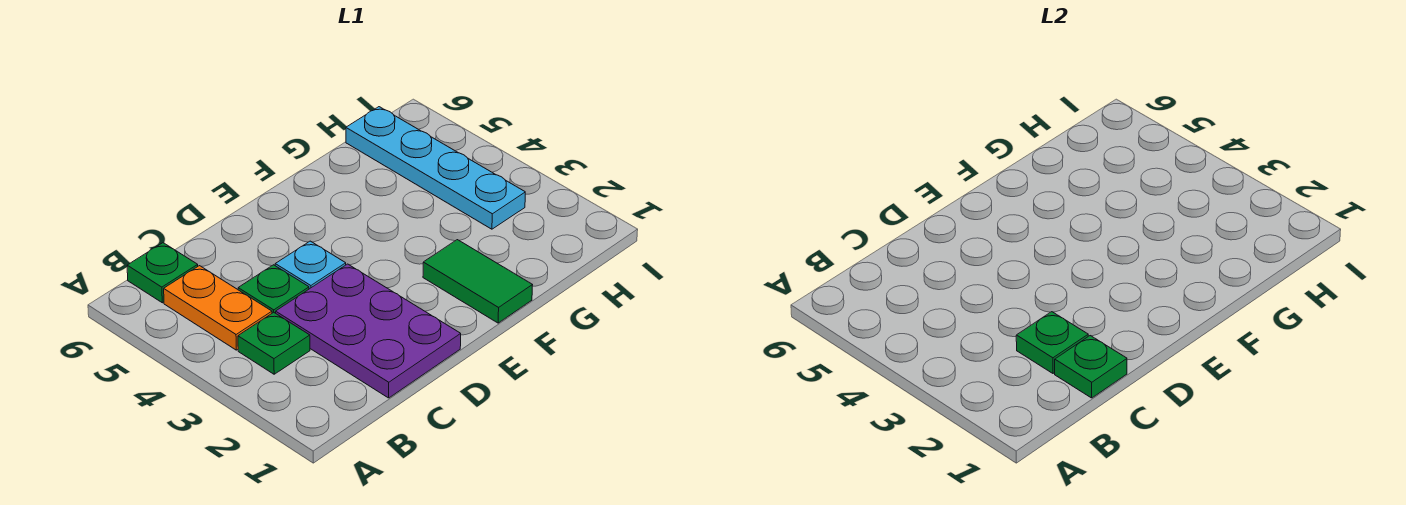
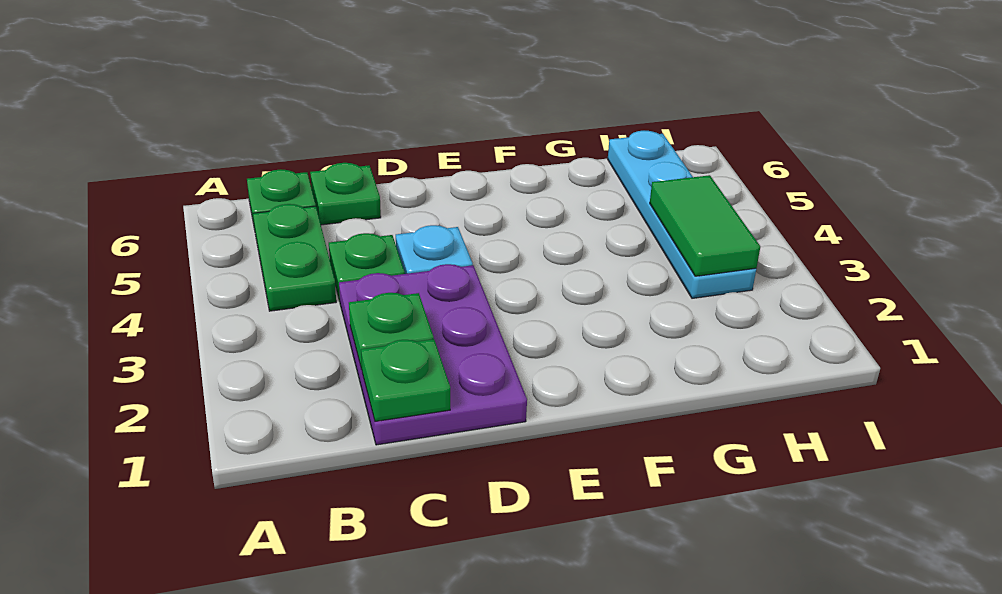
green plate B3 level 1 -> green plate C6 level 1
orange plate B4:B5 level 1 -> green plate B4:B5 level 1
green tile F1:F2 level 1 -> green tile H3:H4 level 2

